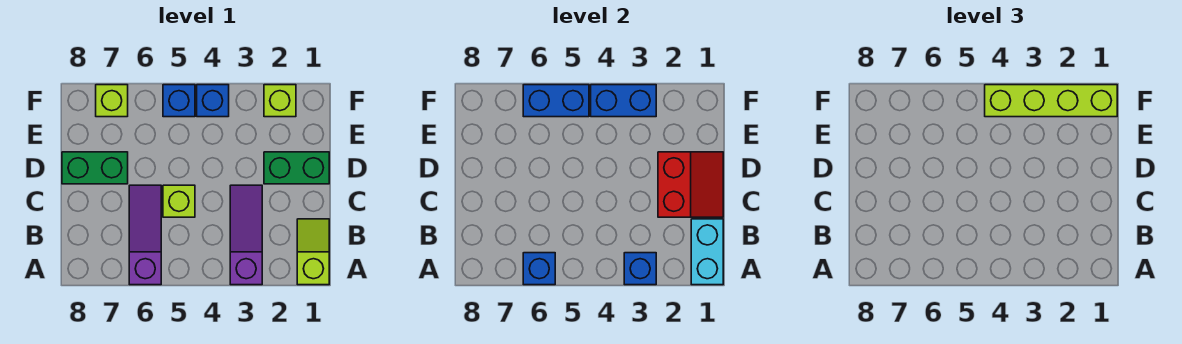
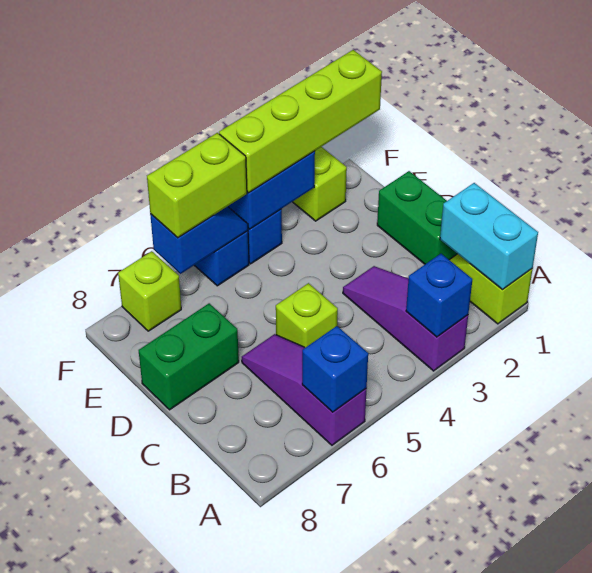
red slope C1:D2 level 2 top 2 -> none
green brick D1:D2 level 1 -> green brick C1:D1 level 1
blue brick F5:F6 level 2 -> blue slope F5:F6 level 2 top 6
none -> lime brick F5:F6 level 3

